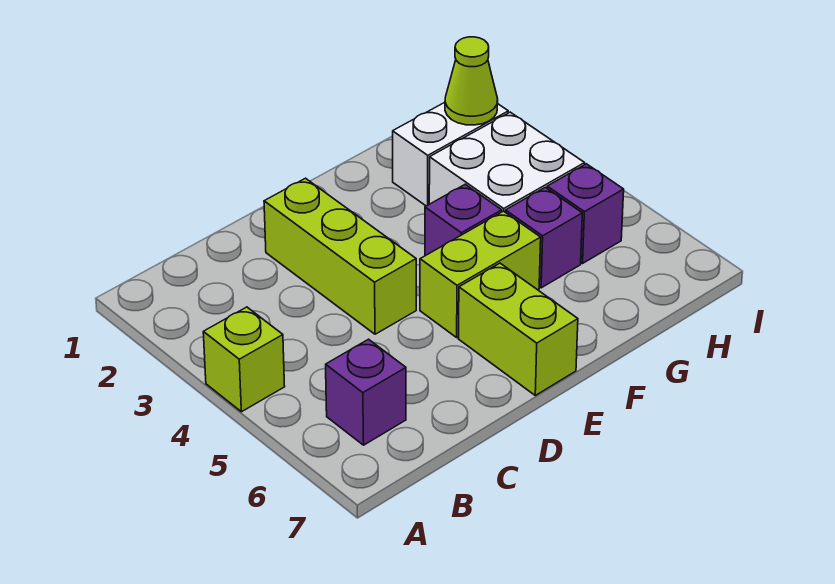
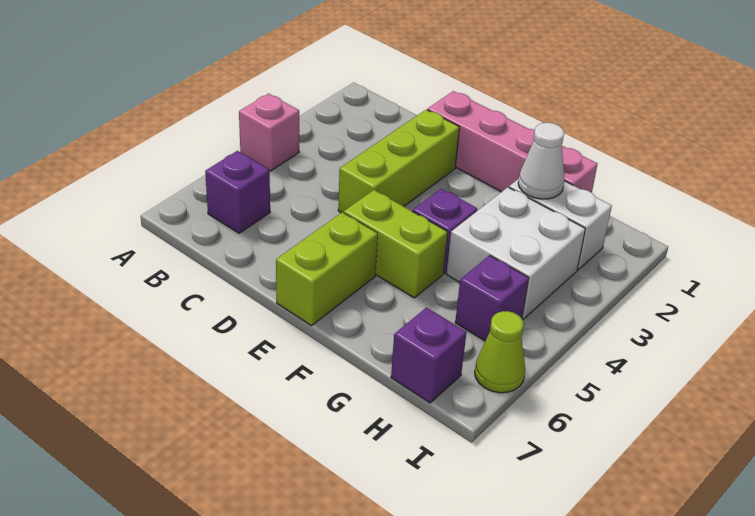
lime brick A4 level 1 -> pink brick A4 level 1
none -> pink brick D1:G1 level 1
none -> white cone G2 level 2
purple brick G5 level 1 -> purple brick H7 level 1
lime cone H2 level 2 -> lime cone I6 level 1

